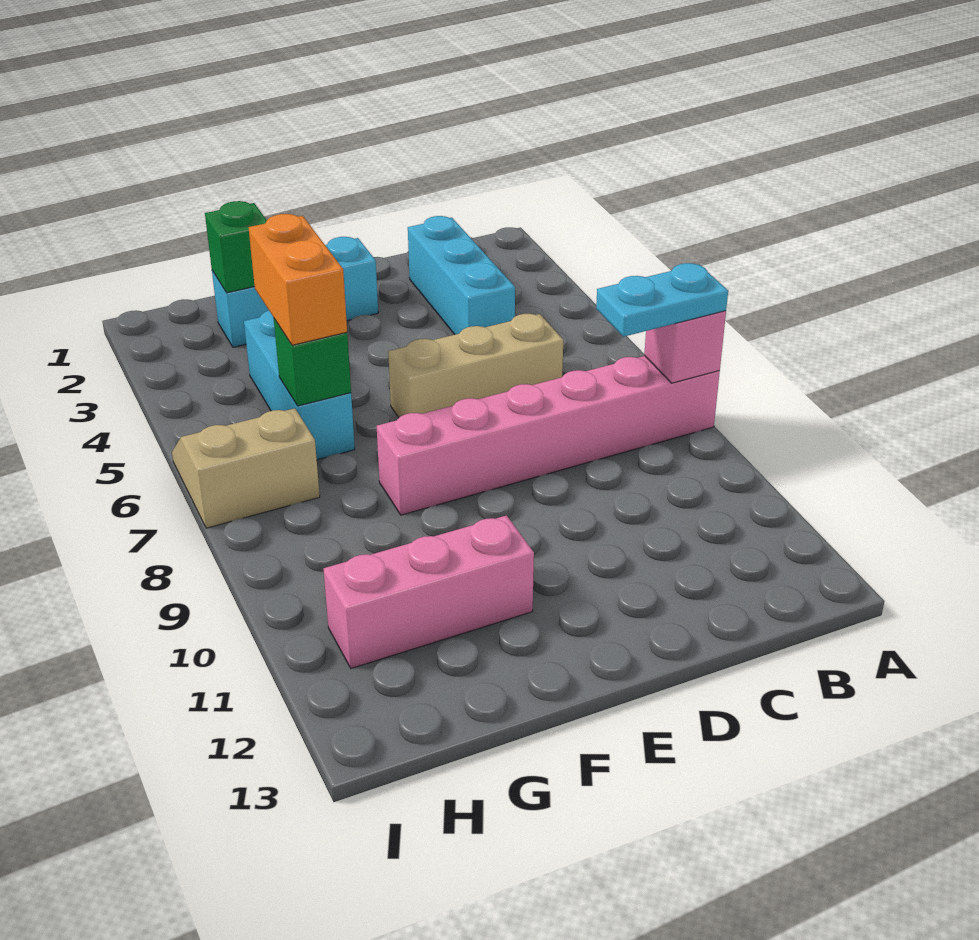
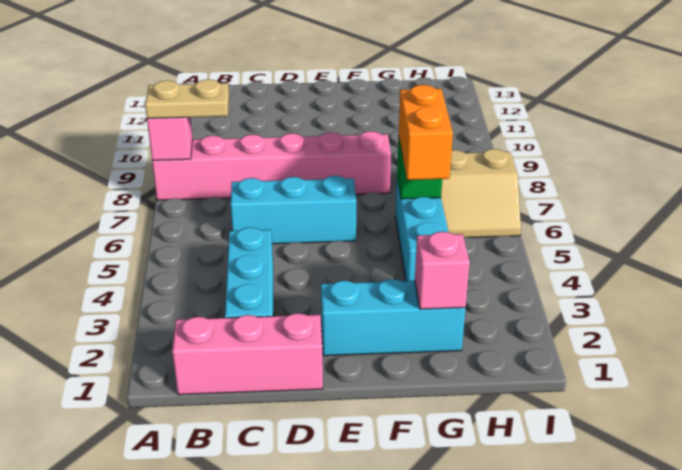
cyan plate A8:B8 level 3 -> tan plate A8:B8 level 3
tan brick C6:E6 level 1 -> cyan brick C6:E6 level 1
pink brick F11:H11 level 1 -> pink brick B1:D1 level 1
green brick G2 level 2 -> pink brick G2 level 2

